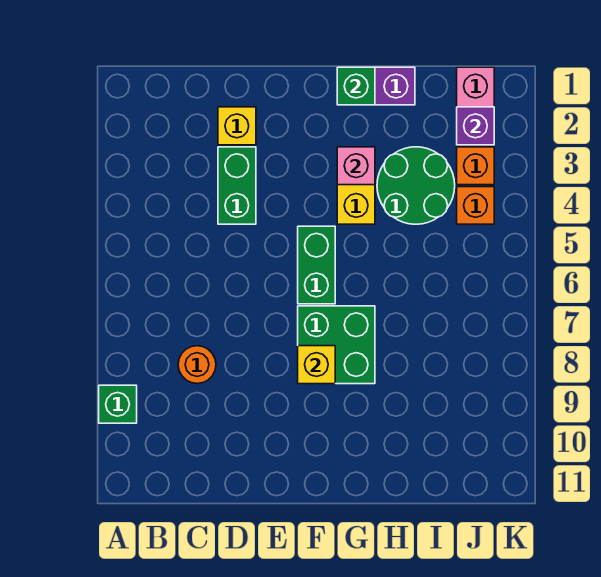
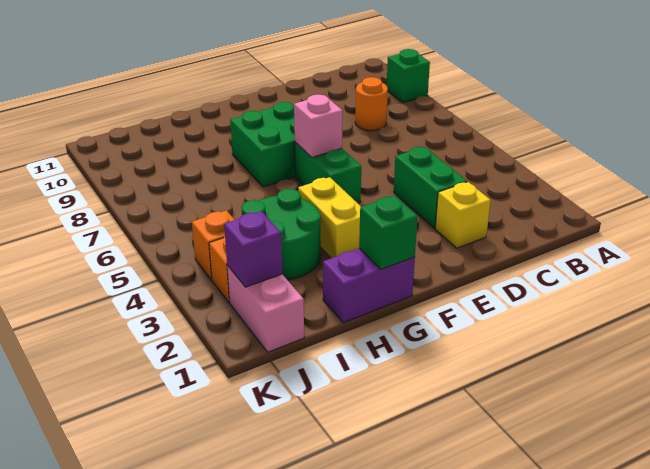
yellow brick F8 level 2 -> none
pink brick G3 level 2 -> pink brick F6 level 2

